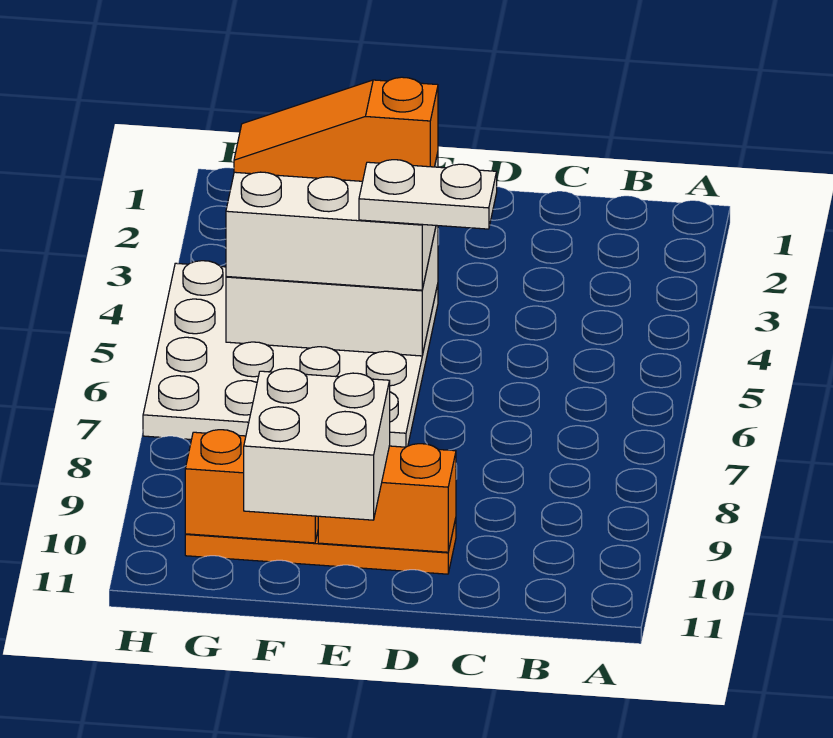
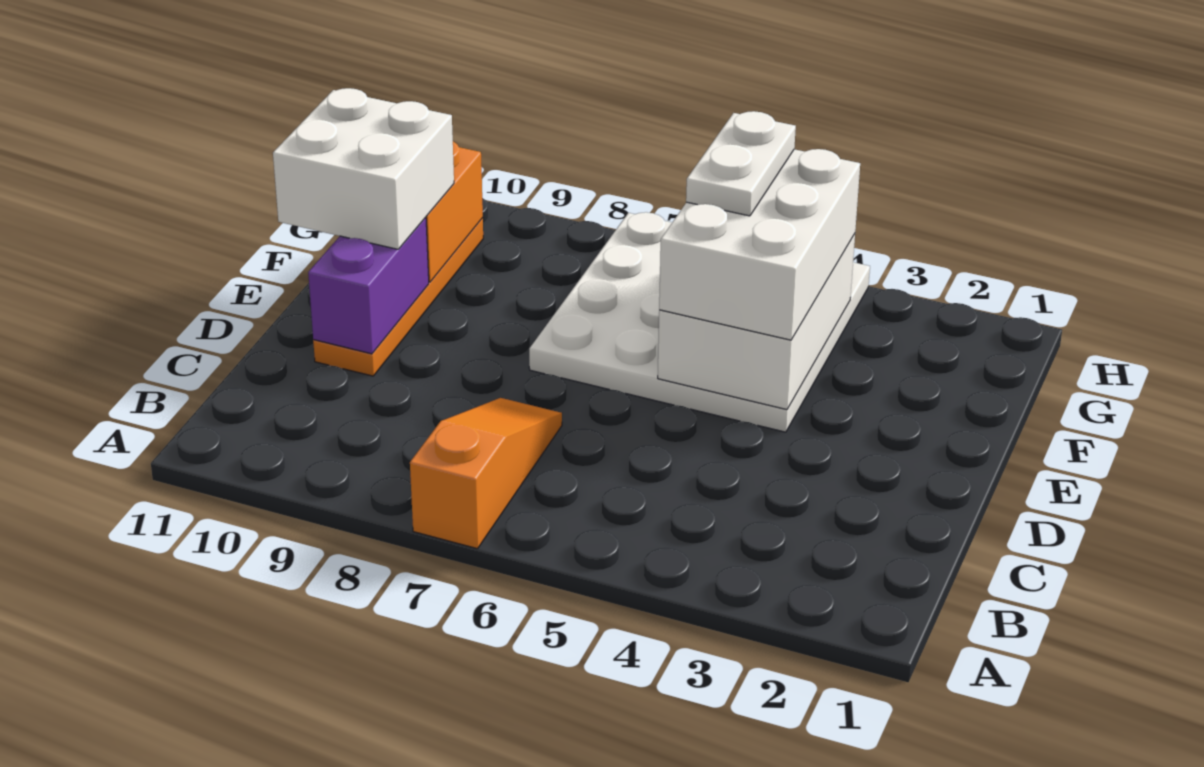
white plate D5:E5 level 4 -> white plate F5:G5 level 4
orange brick D10:E10 level 2 -> purple brick D10:E10 level 2
orange slope E4:G4 level 4 top E -> orange slope A7:C7 level 1 top A

